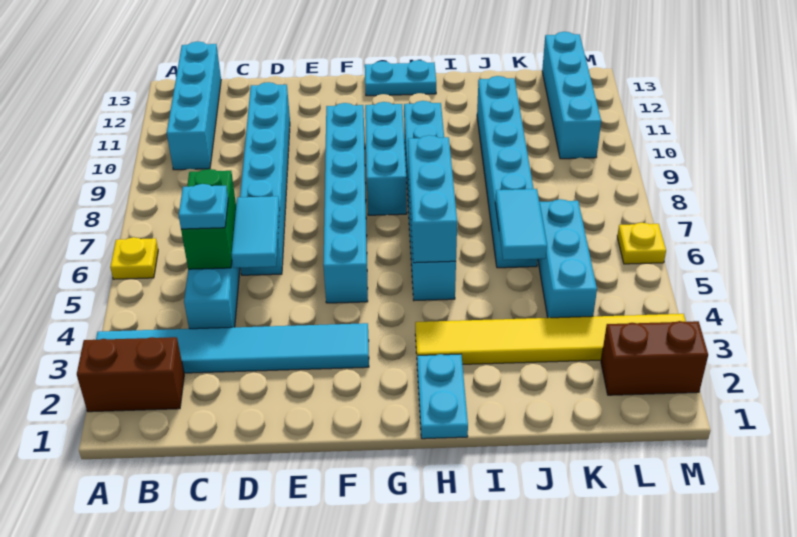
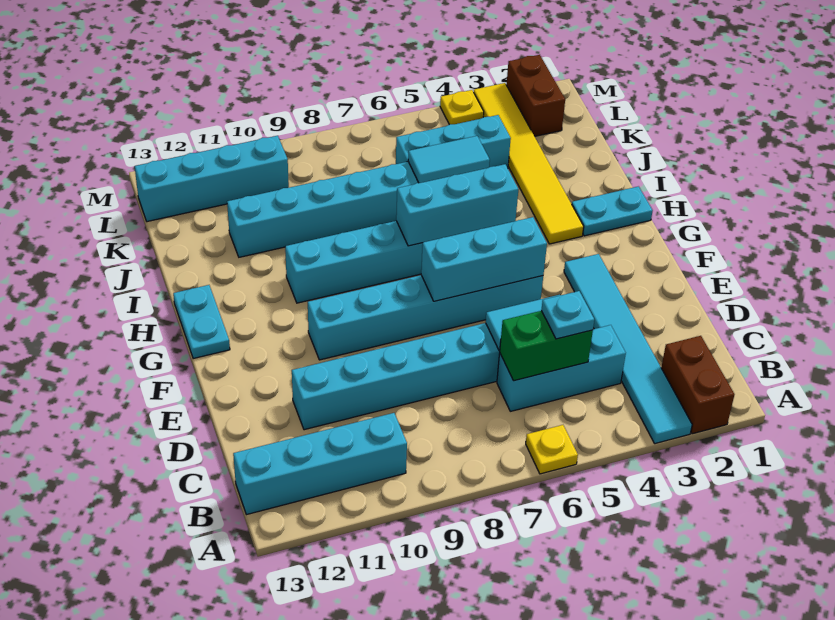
cyan brick G8:G10 level 1 -> cyan brick F5:F7 level 2
yellow plate M6 level 1 -> yellow plate M4 level 1

